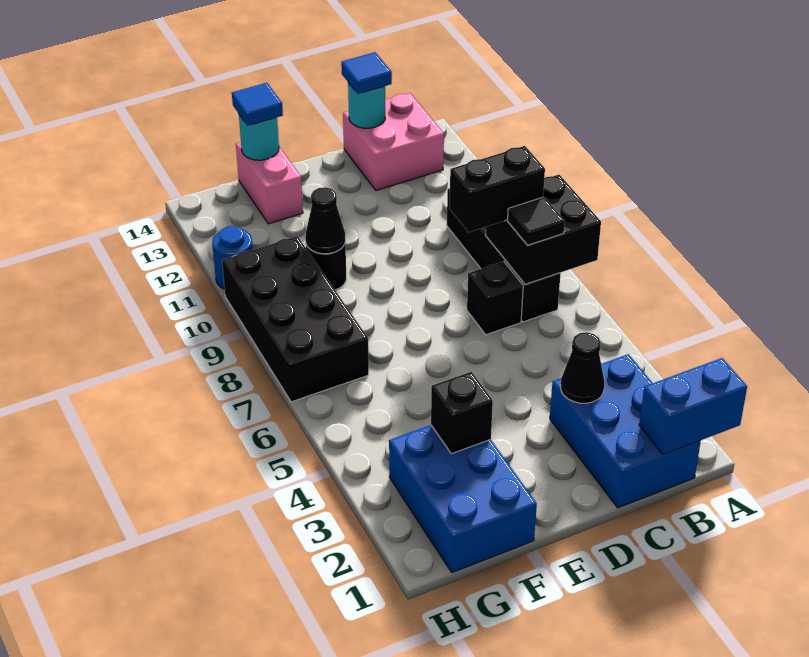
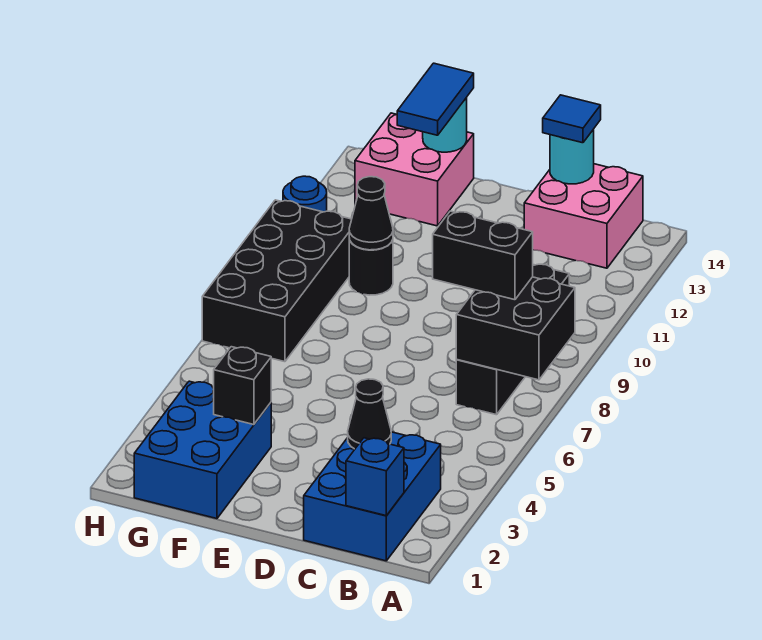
blue brick A1:B1 level 2 -> blue brick B1 level 2
black tile B7 level 3 -> none
black brick C7 level 1 -> none
pink brick F13:F14 level 1 -> pink brick F13:G14 level 1
blue tile F14 level 3 -> blue tile F13:F14 level 3

